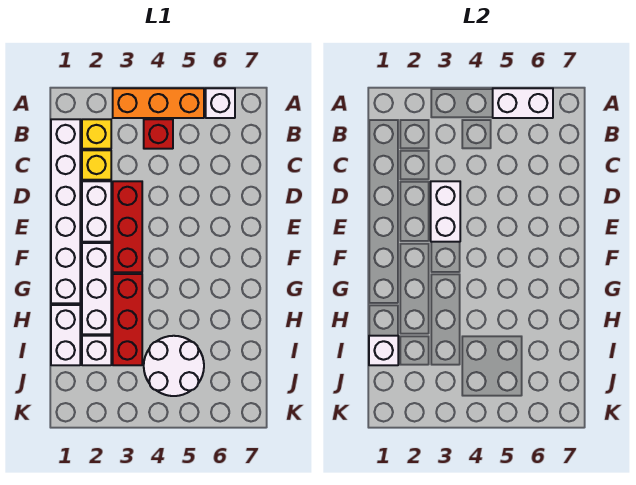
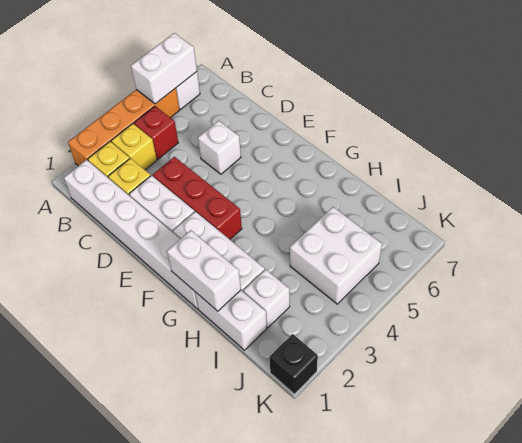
orange brick A3:A5 level 1 -> orange brick A2:A5 level 1
none -> yellow brick B3 level 1
white brick D3:E3 level 2 -> white brick G1:H1 level 2
red brick G3:I3 level 1 -> none
white brick I1 level 2 -> white brick D5 level 1
white round brick I4:J5 level 1 -> white brick I4:J5 level 1
none -> black brick K1 level 1

